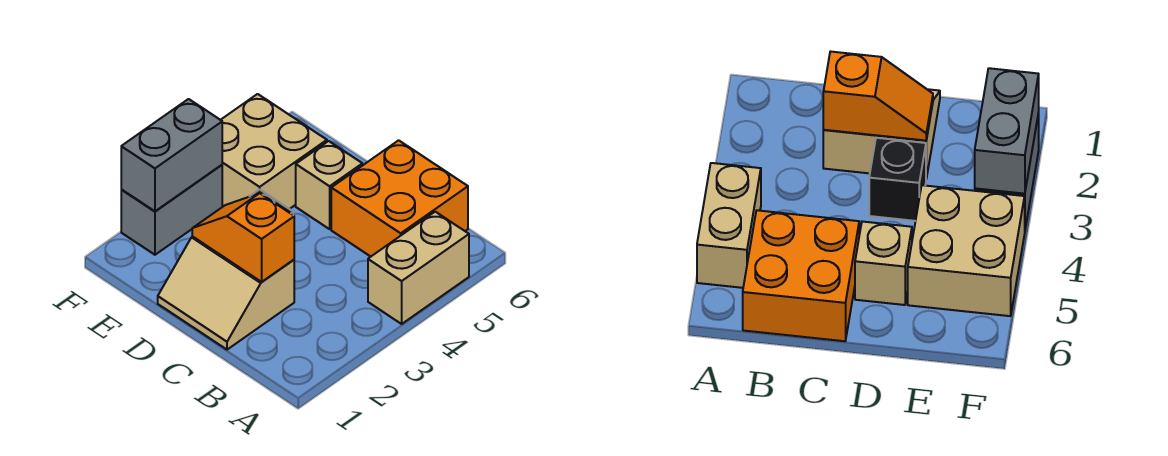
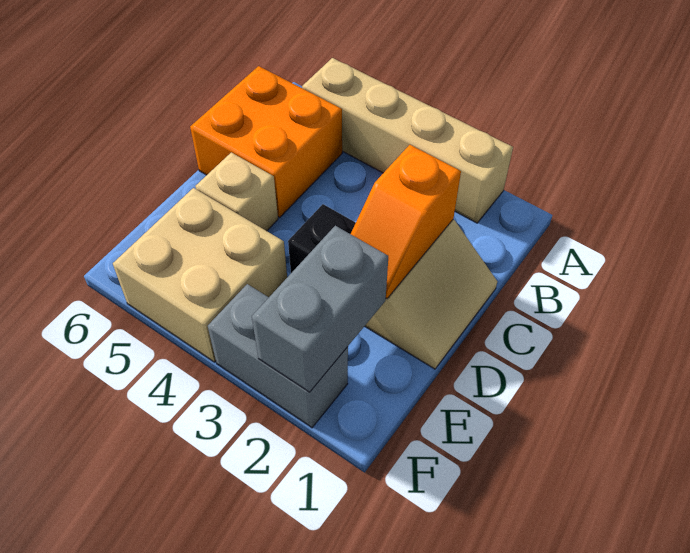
tan brick A4:A5 level 1 -> tan brick A2:A5 level 1
grey brick F2:F3 level 2 -> grey brick E2:F2 level 2

